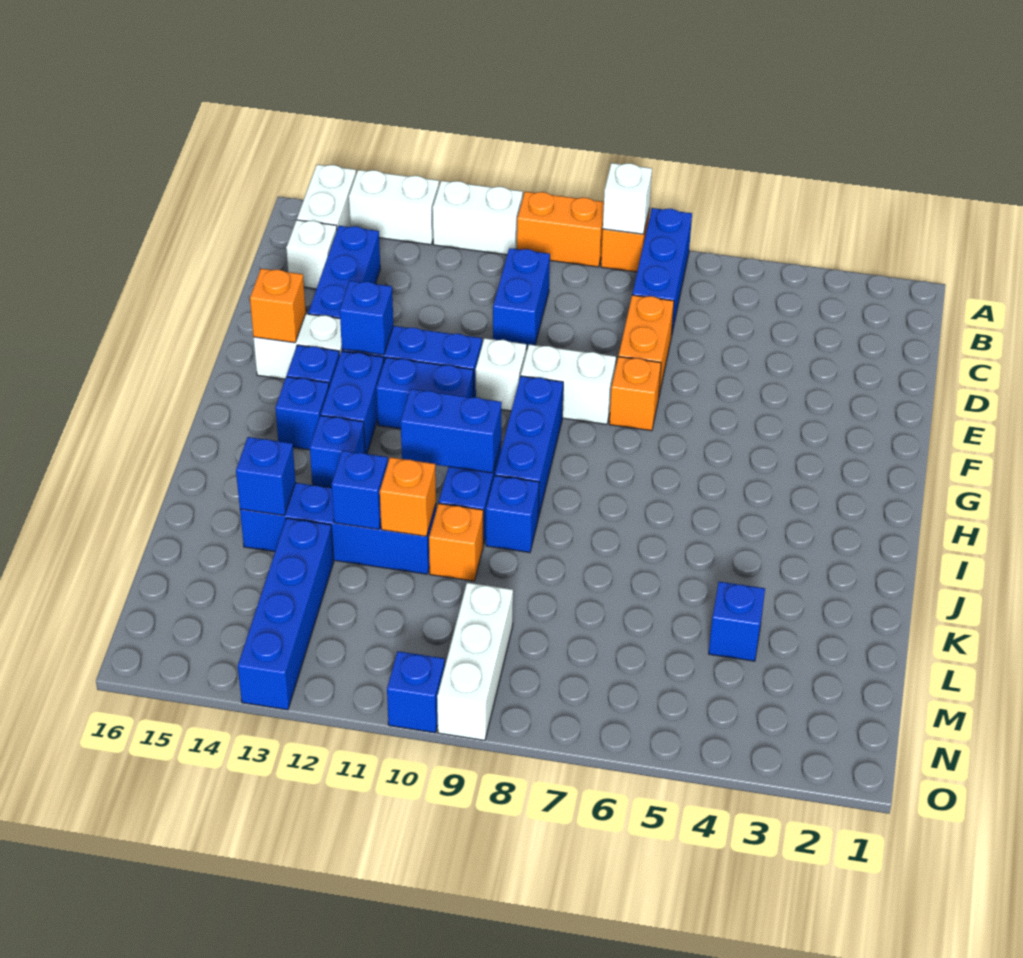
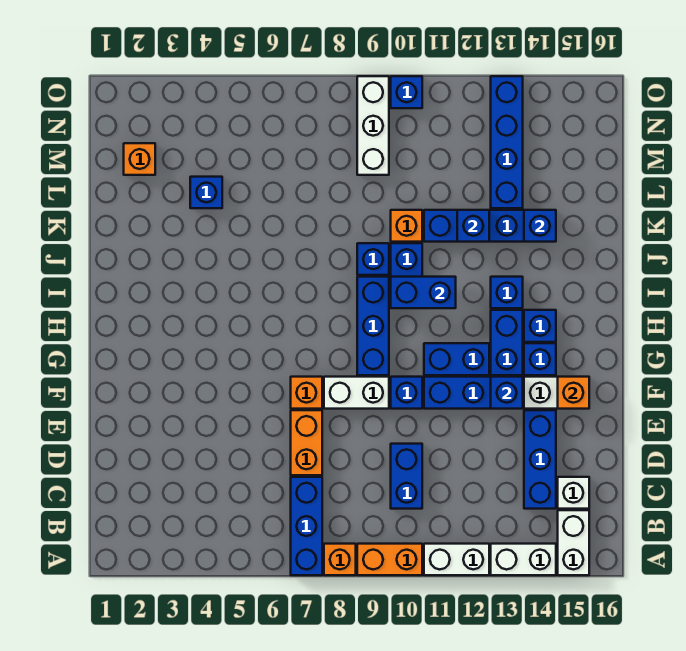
white brick A8 level 2 -> none
white brick F10 level 1 -> blue brick F10 level 1
orange brick K11 level 2 -> orange brick M2 level 1

